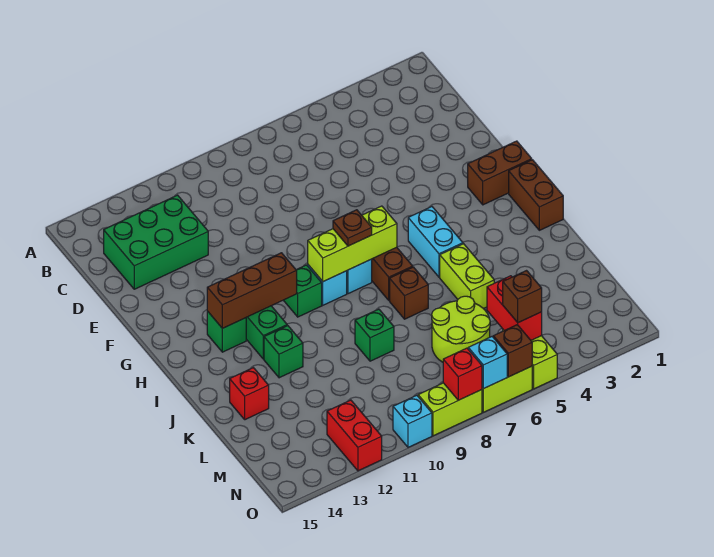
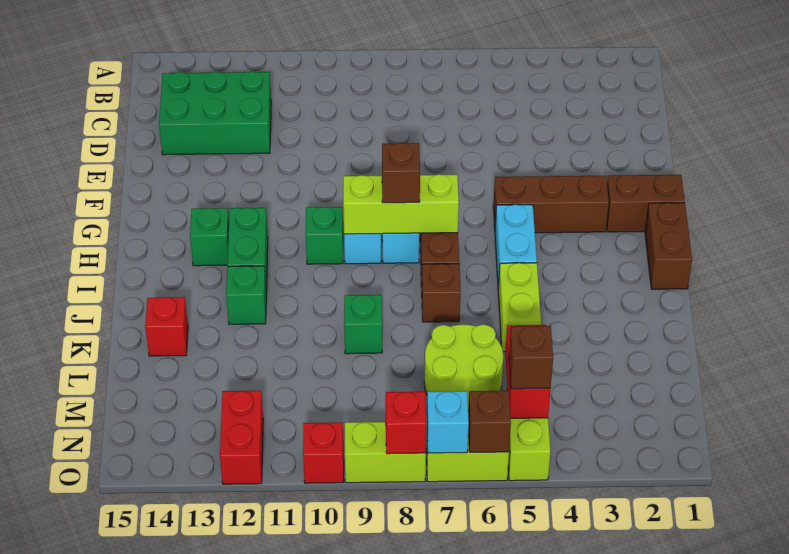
brown plate H8 level 3 -> brown brick H8 level 3
brown brick H11:H13 level 2 -> brown brick G3:G5 level 1
cyan brick O10 level 1 -> red brick O10 level 1

